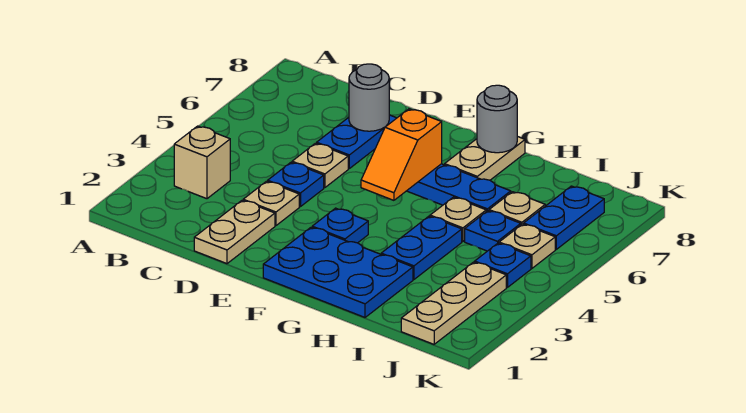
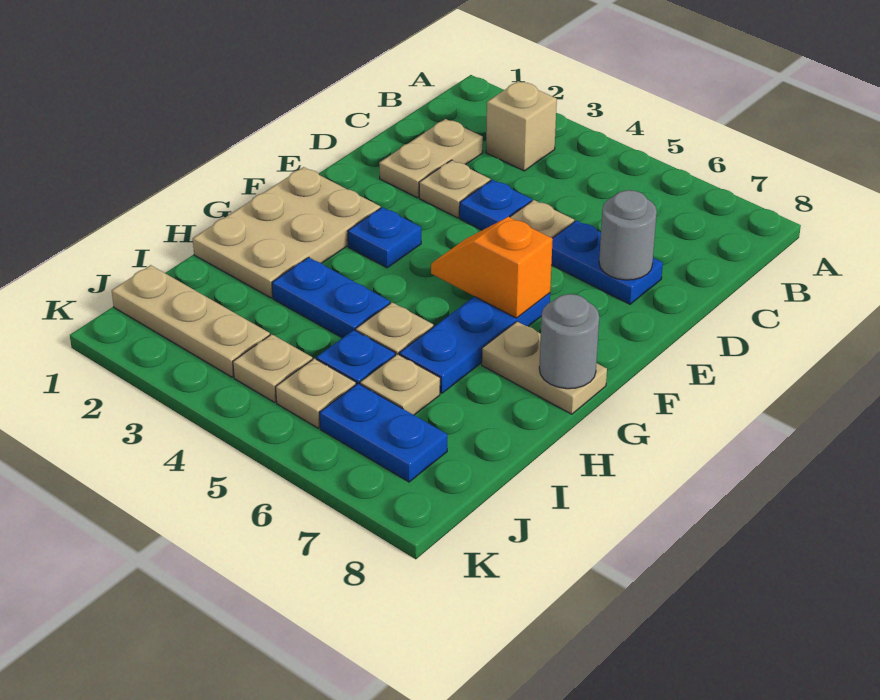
tan plate D1:D2 level 1 -> tan plate C2:D2 level 1
blue plate F1:H2 level 1 -> tan plate F1:H2 level 1
blue plate J4 level 1 -> tan plate J4 level 1

